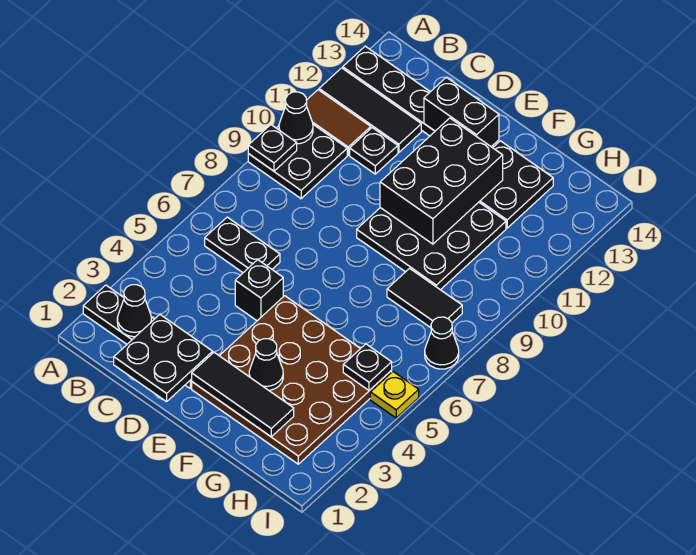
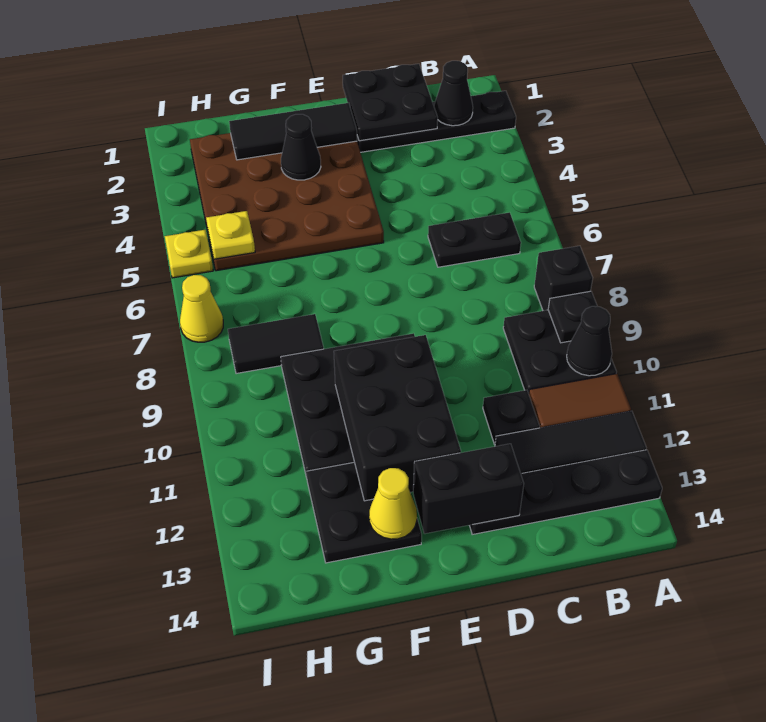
black brick D5 level 1 -> black brick A8 level 1
none -> yellow cone F13 level 2
black plate H5 level 2 -> yellow plate H5 level 2
black cone I7 level 1 -> yellow cone I7 level 1

